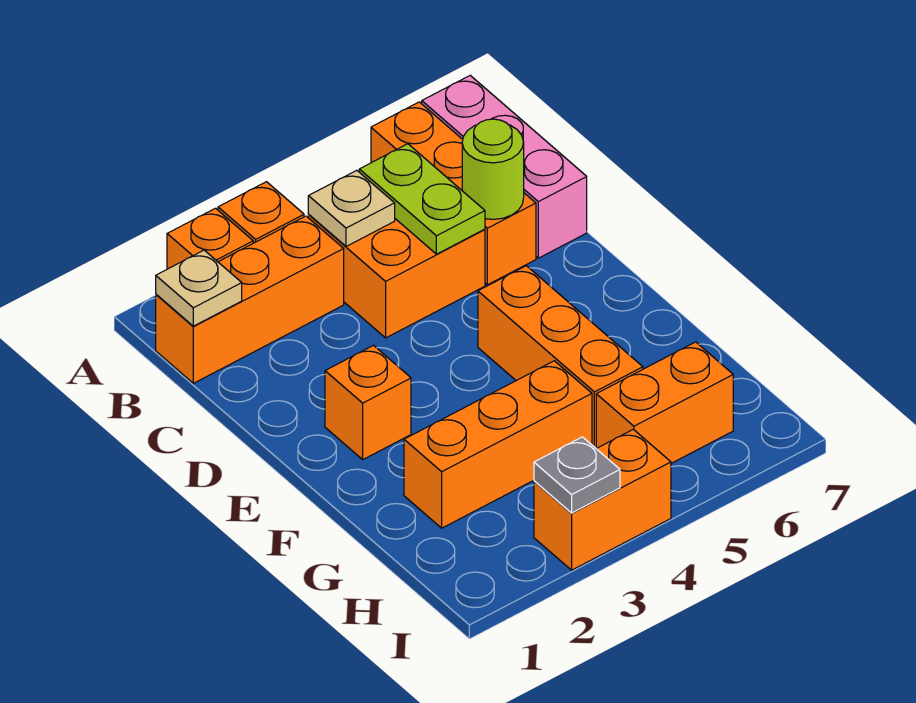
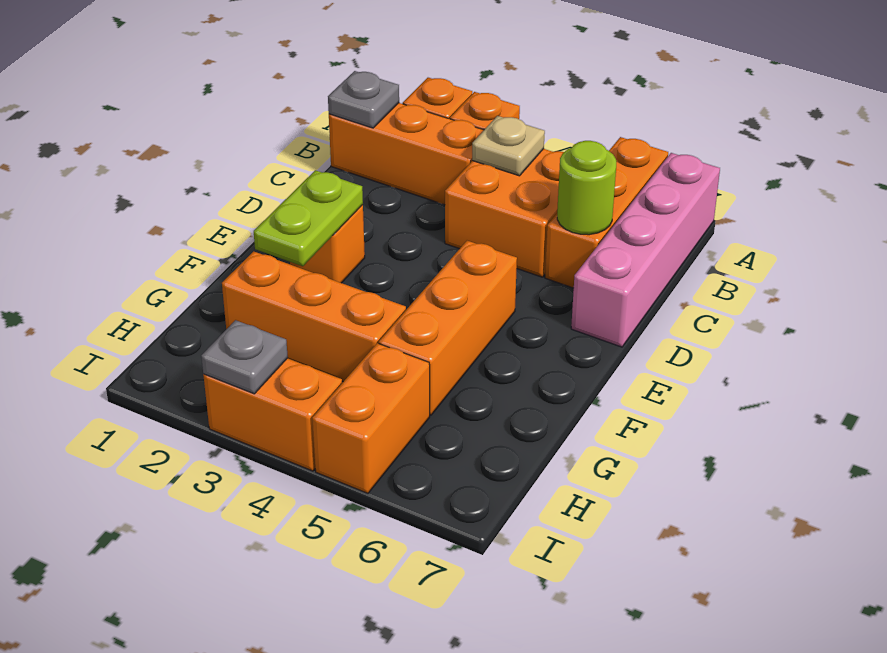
pink brick A7:C7 level 1 -> pink brick A7:D7 level 1
tan plate B1 level 2 -> grey plate B1 level 2
lime plate B5:C5 level 2 -> lime plate E2:F2 level 2
orange brick H5:H6 level 1 -> orange brick H5:I5 level 1

